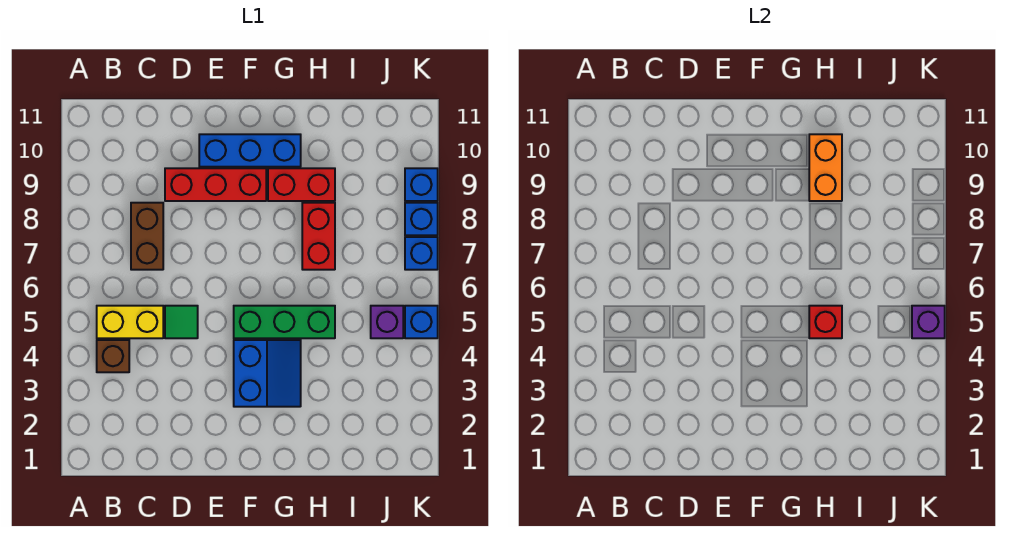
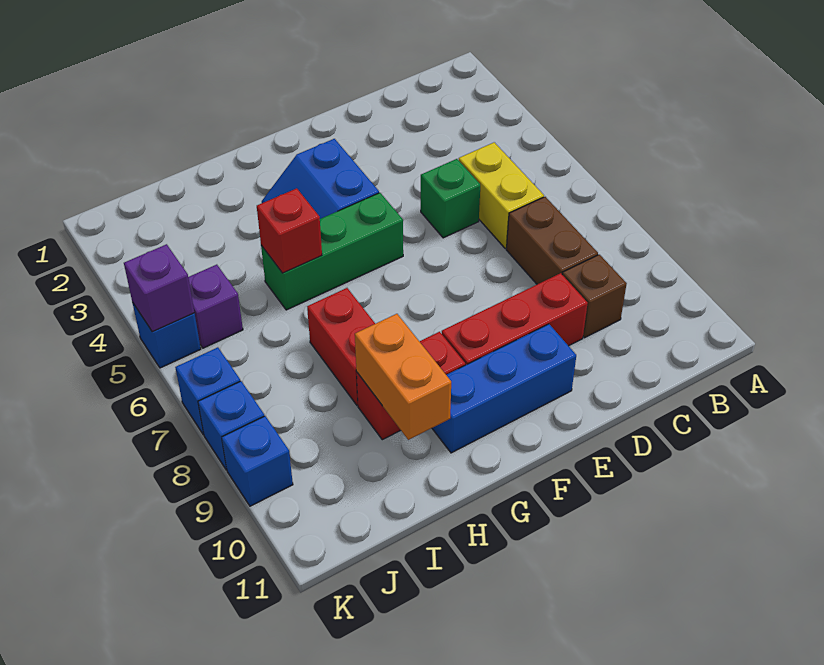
brown brick B4 level 1 -> brown brick C9 level 1
yellow brick B5:C5 level 1 -> yellow brick C5:C6 level 1
green tile D5 level 1 -> green brick D5 level 1

